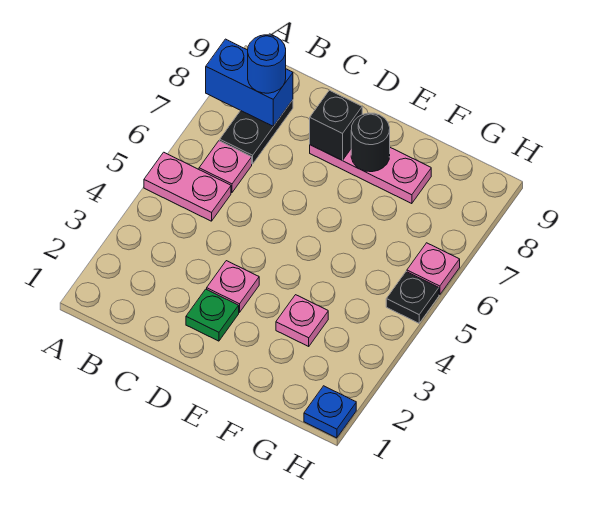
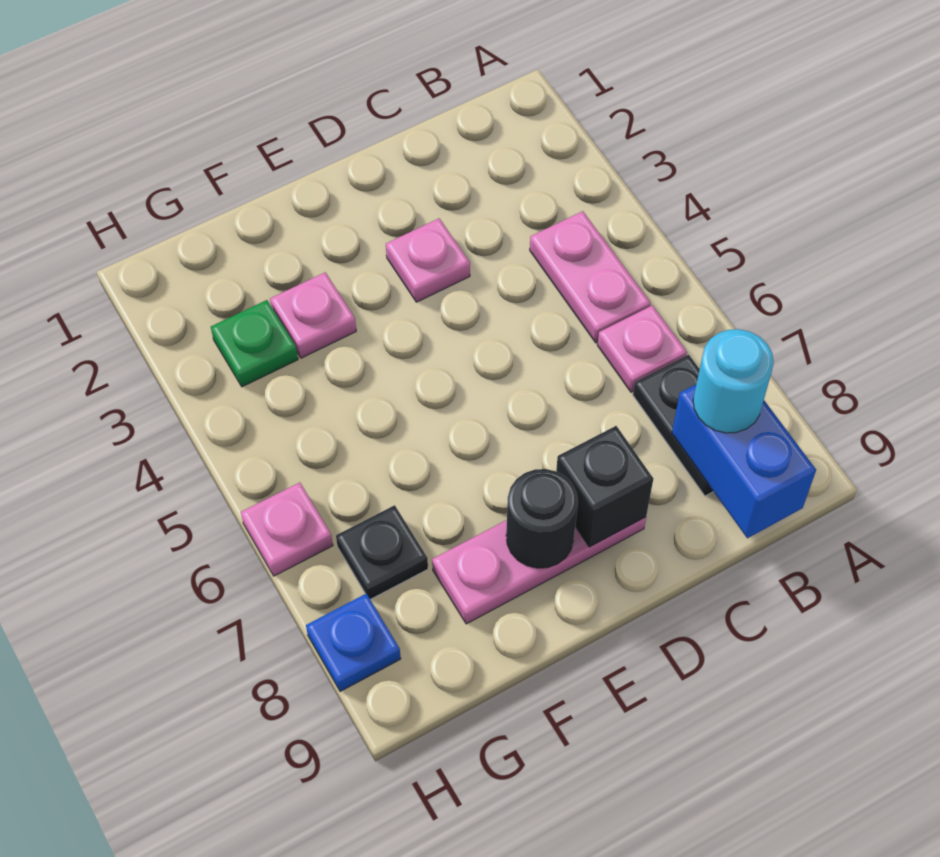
pink plate A5:B5 level 1 -> pink plate B4:B5 level 1
blue brick A8:B8 level 2 -> blue brick B8:B9 level 2
blue round brick B8 level 3 -> cyan round brick B8 level 3
green plate D2 level 1 -> green plate G3 level 1
blue plate H1 level 1 -> blue plate H8 level 1
black plate H5 level 1 -> black plate G7 level 1

